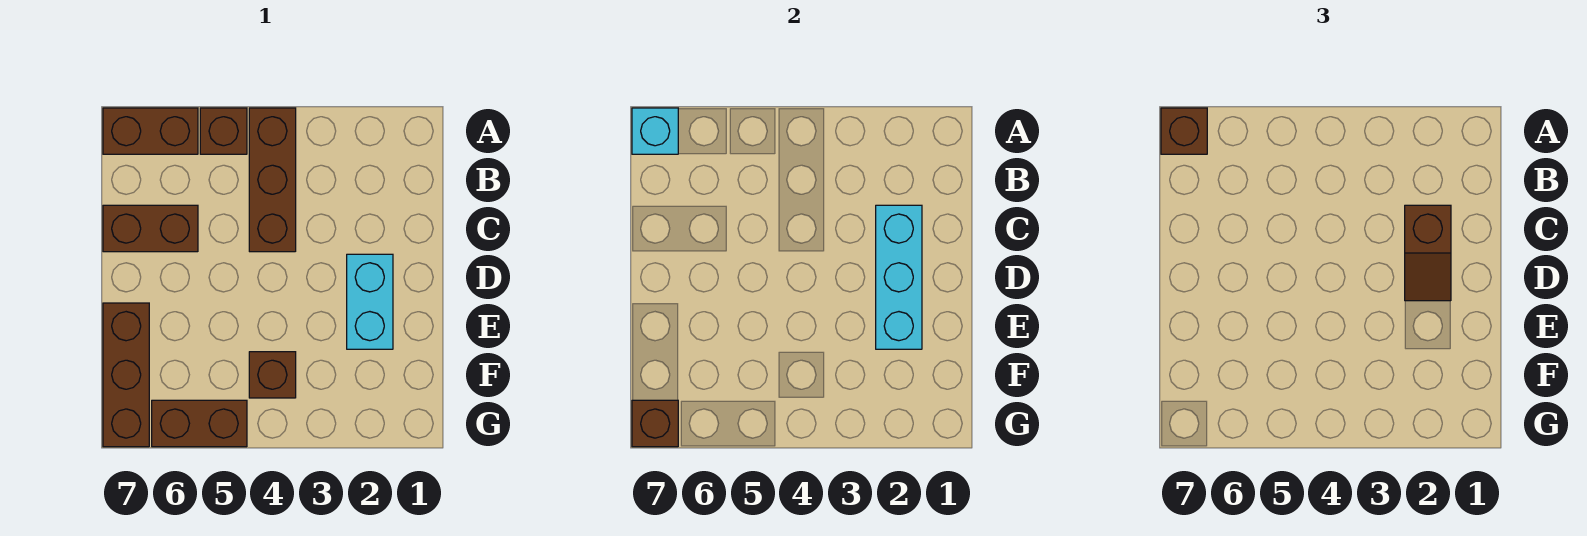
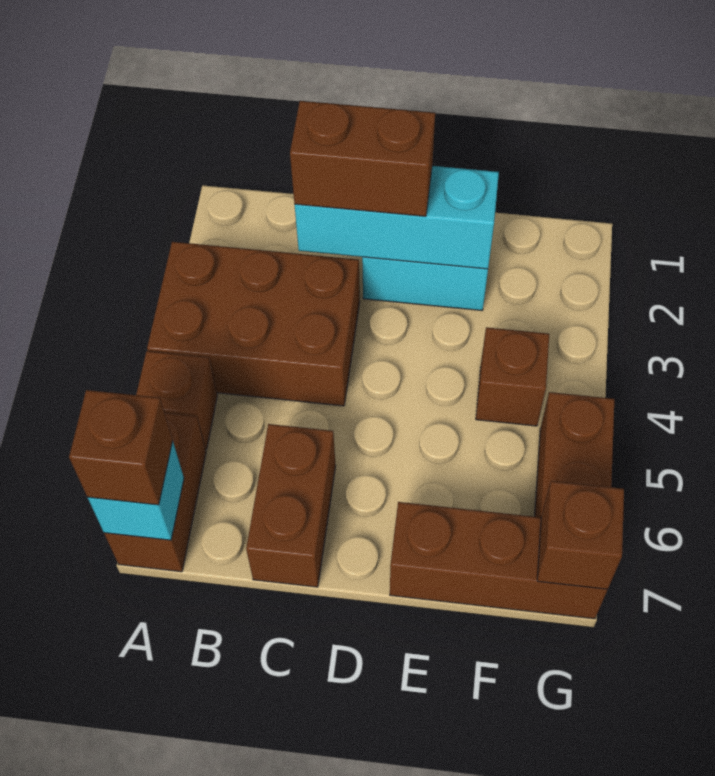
brown brick A4:C4 level 1 -> brown brick A3:C4 level 1
brown slope C2:D2 level 3 top C -> brown brick C2:D2 level 3

